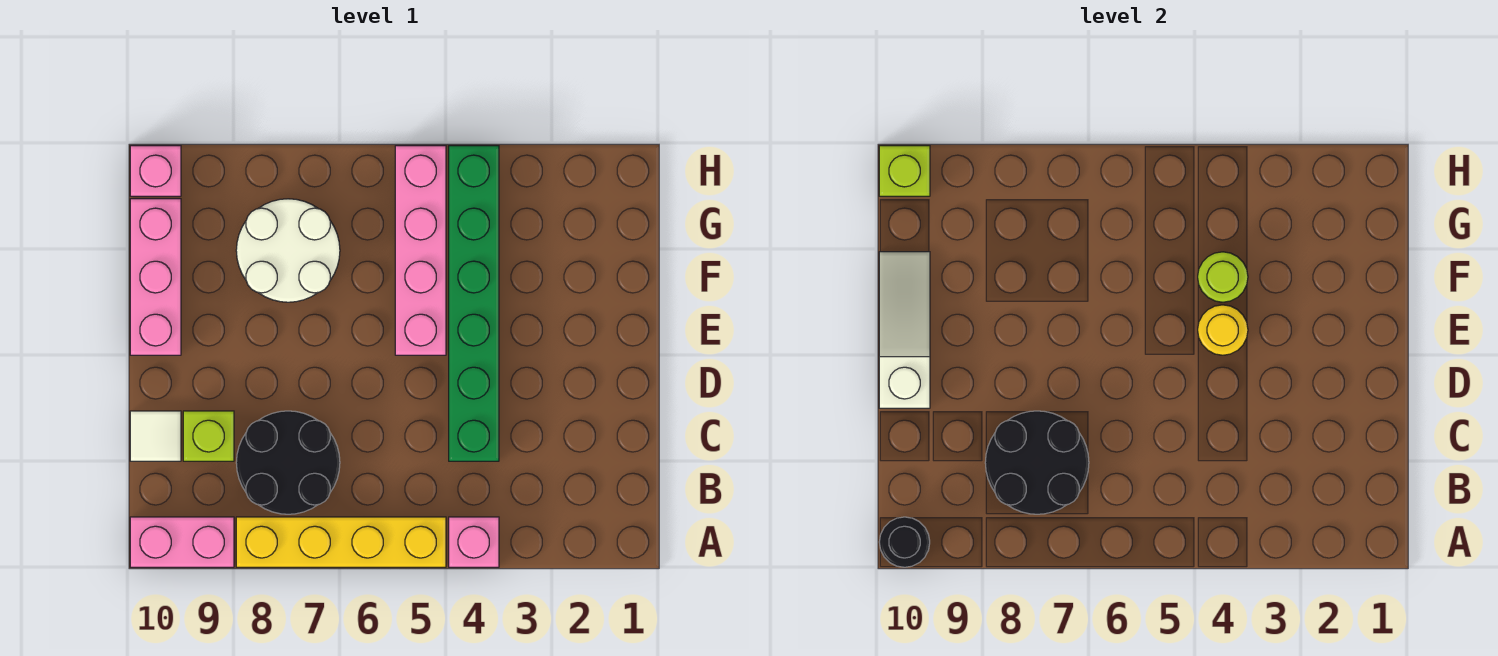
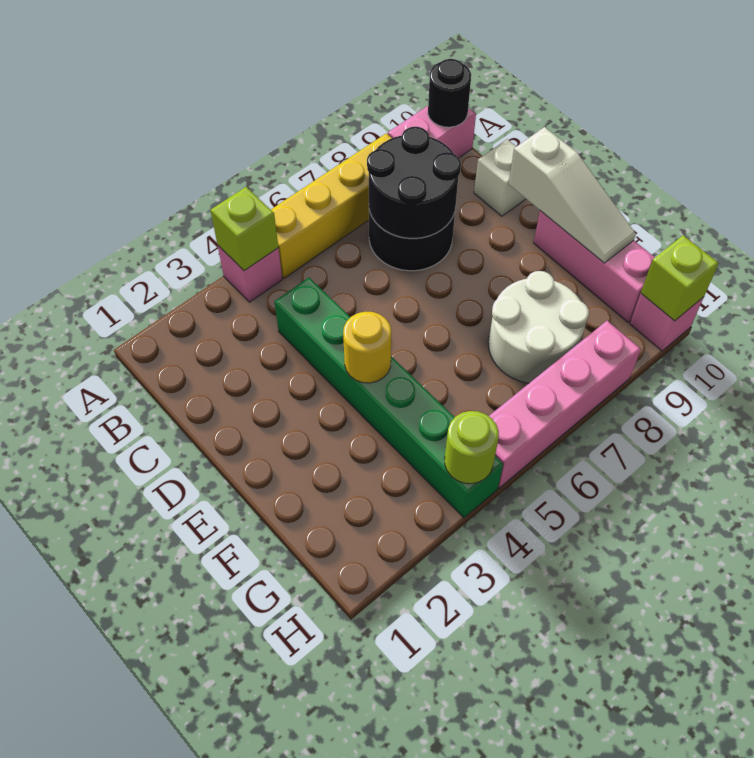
lime brick C9 level 1 -> lime brick A4 level 2
white tile C10 level 1 -> white brick C10 level 1
pink brick E5:H5 level 1 -> pink brick H5:H8 level 1
lime round brick F4 level 2 -> lime round brick H4 level 2

